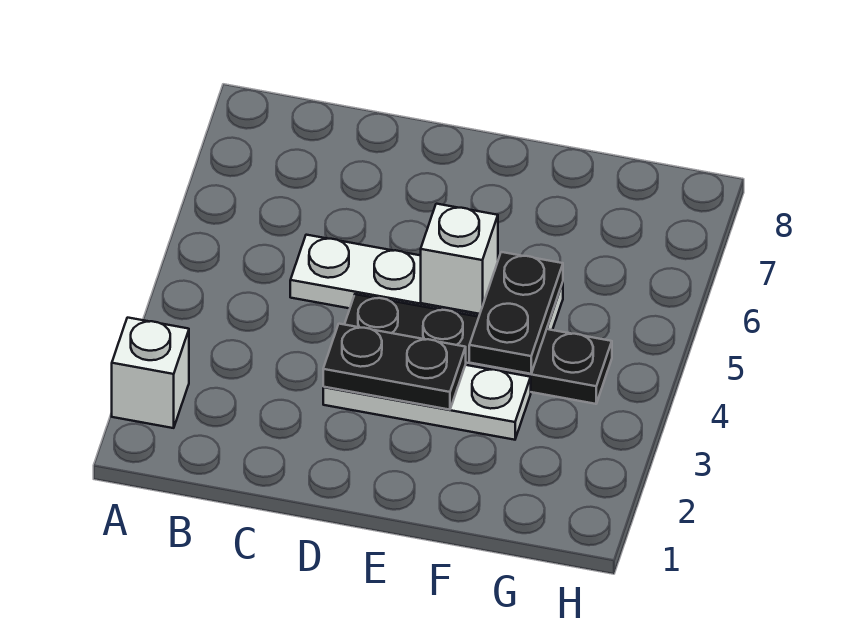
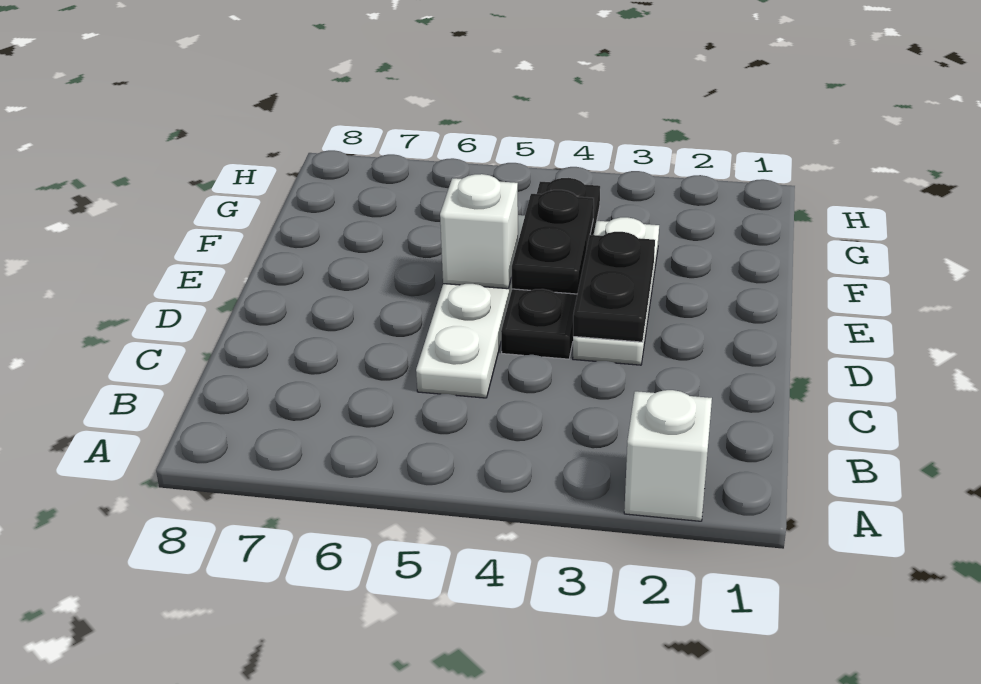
black plate F4:F5 level 2 -> black plate E4:F4 level 2

